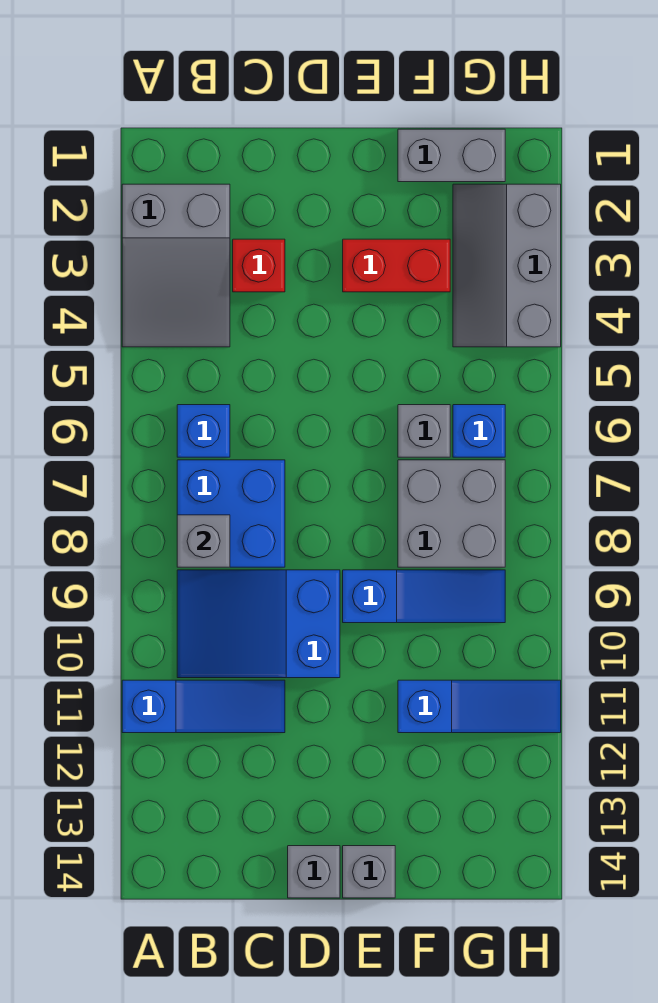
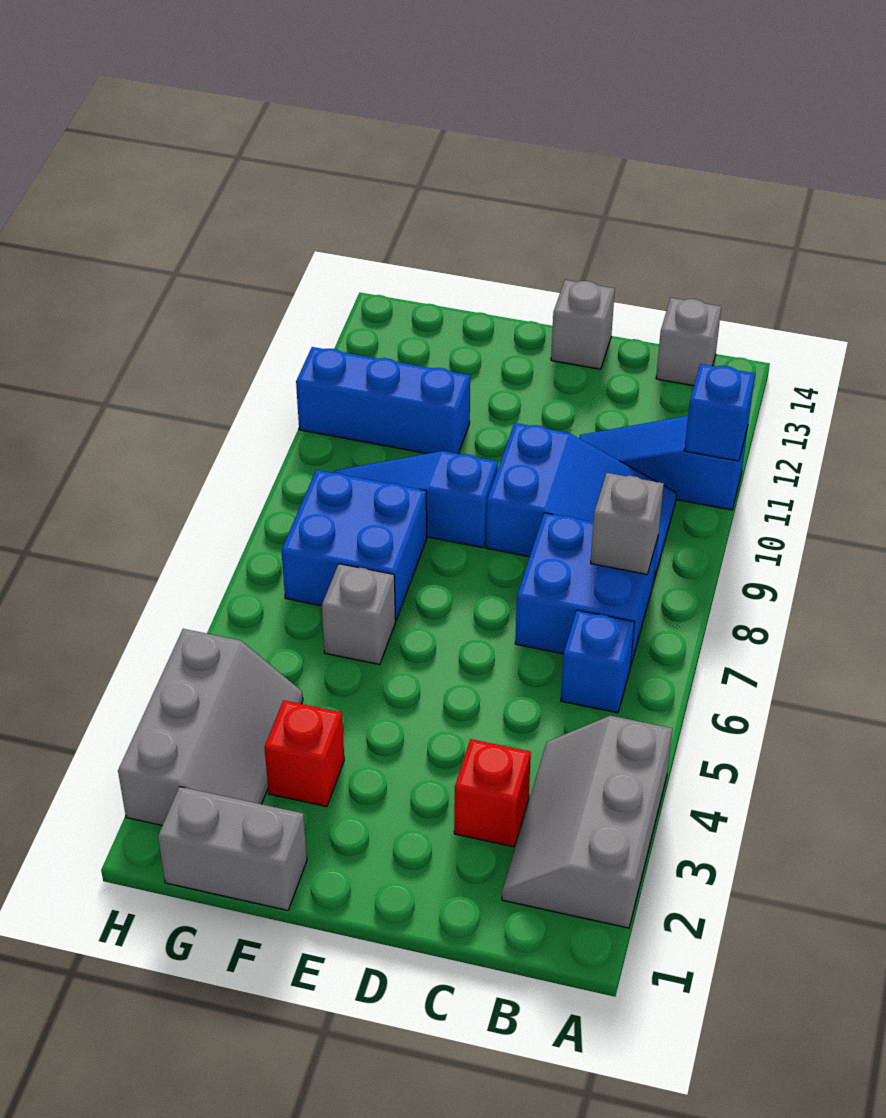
grey slope A2:B4 level 1 top 2 -> grey slope A2:B4 level 1 top A
red brick E3:F3 level 1 -> red brick F3 level 1
grey brick E14 level 1 -> grey brick B14 level 1
grey brick F7:G8 level 1 -> blue brick F7:G8 level 1
blue slope F11:H11 level 1 top F -> blue brick F11:H11 level 1
blue brick G6 level 1 -> blue brick A11 level 2

